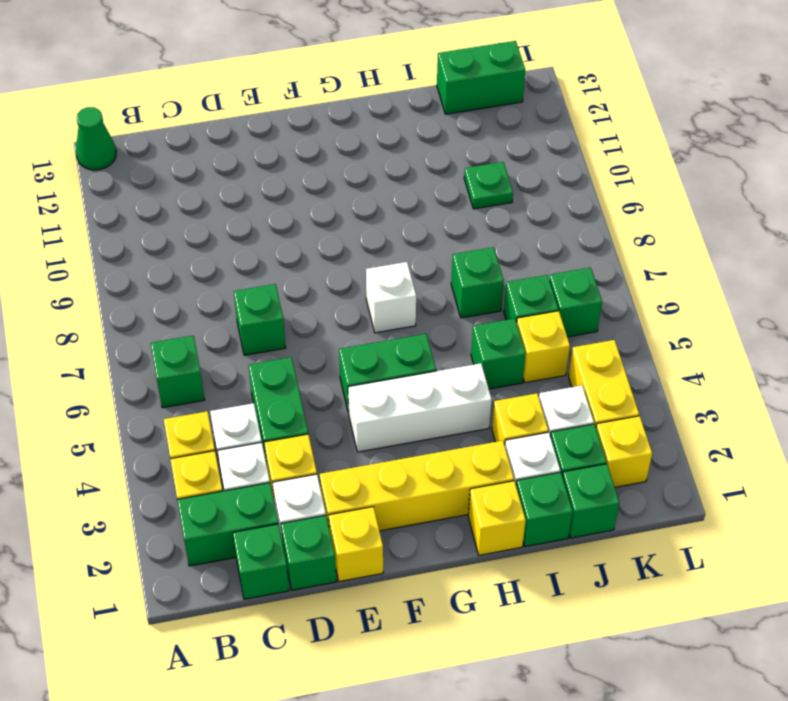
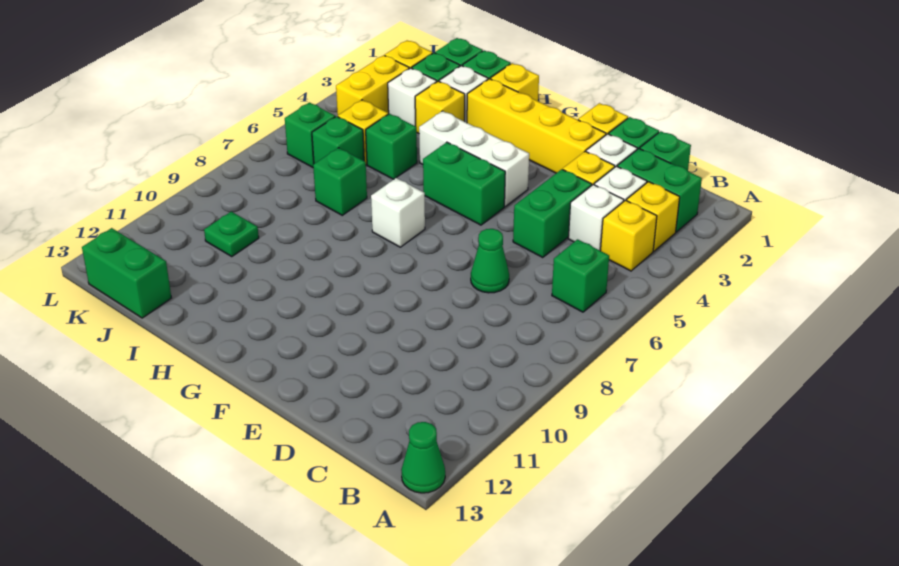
green brick D7 level 1 -> green cone D7 level 1

